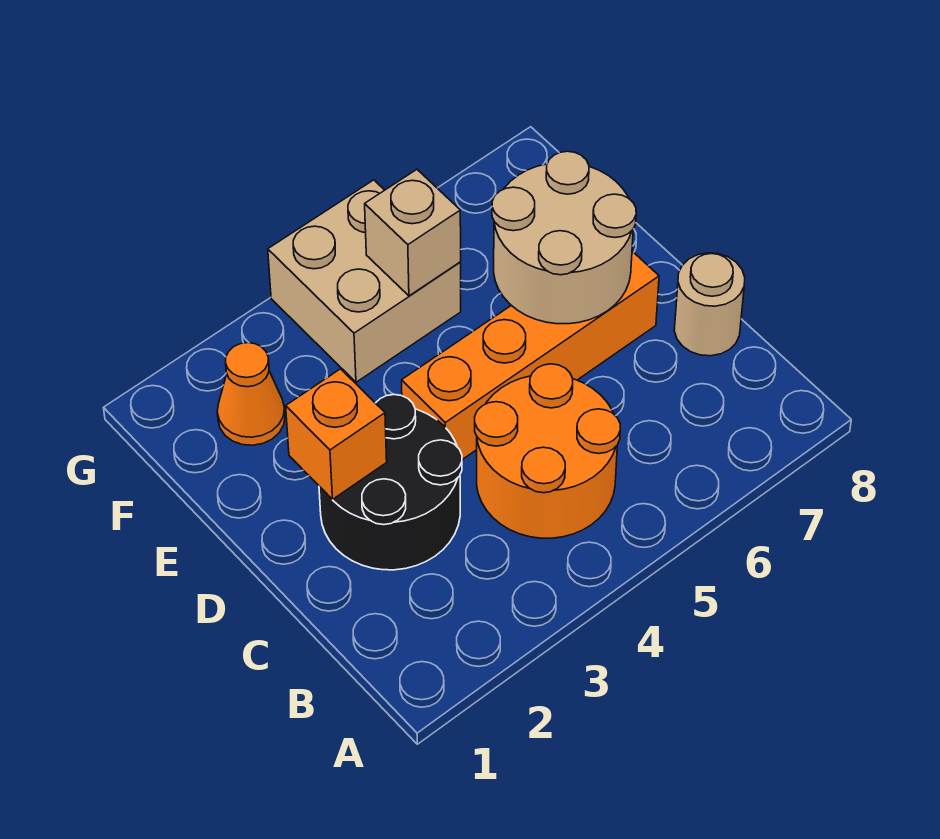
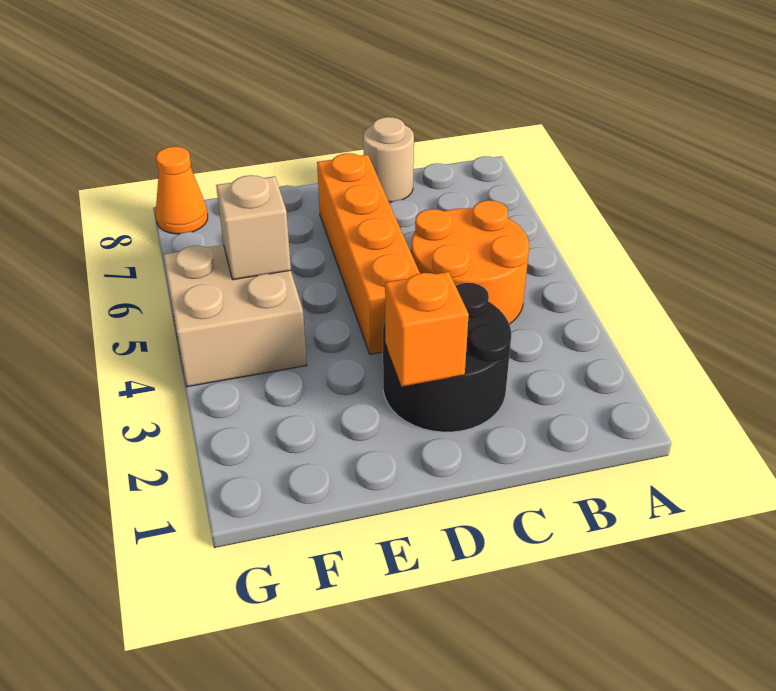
tan round brick D6:E7 level 2 -> none
orange cone F2 level 1 -> orange cone G8 level 1

